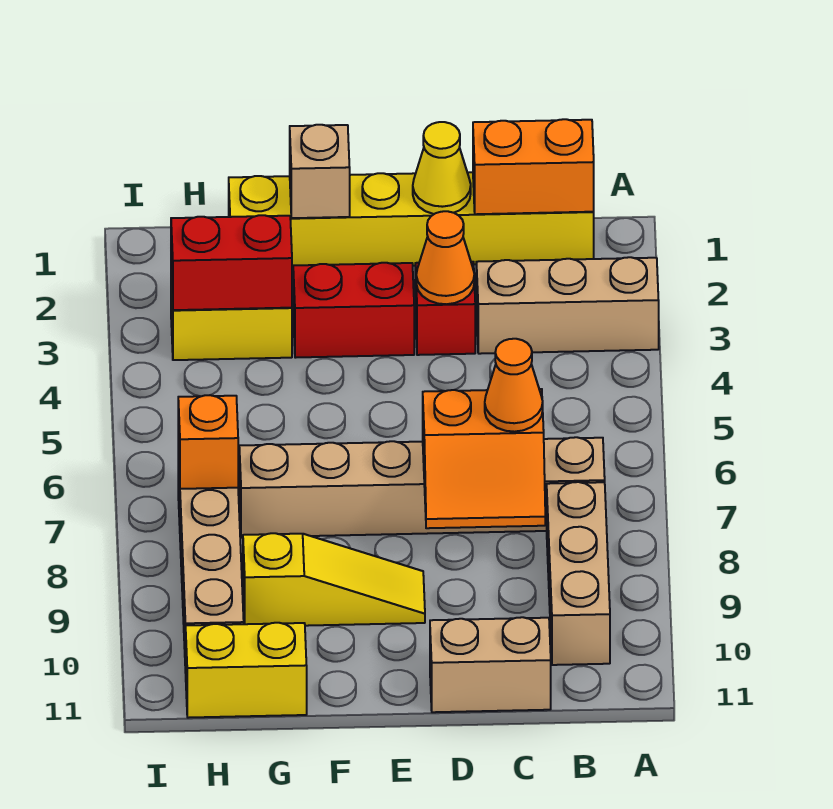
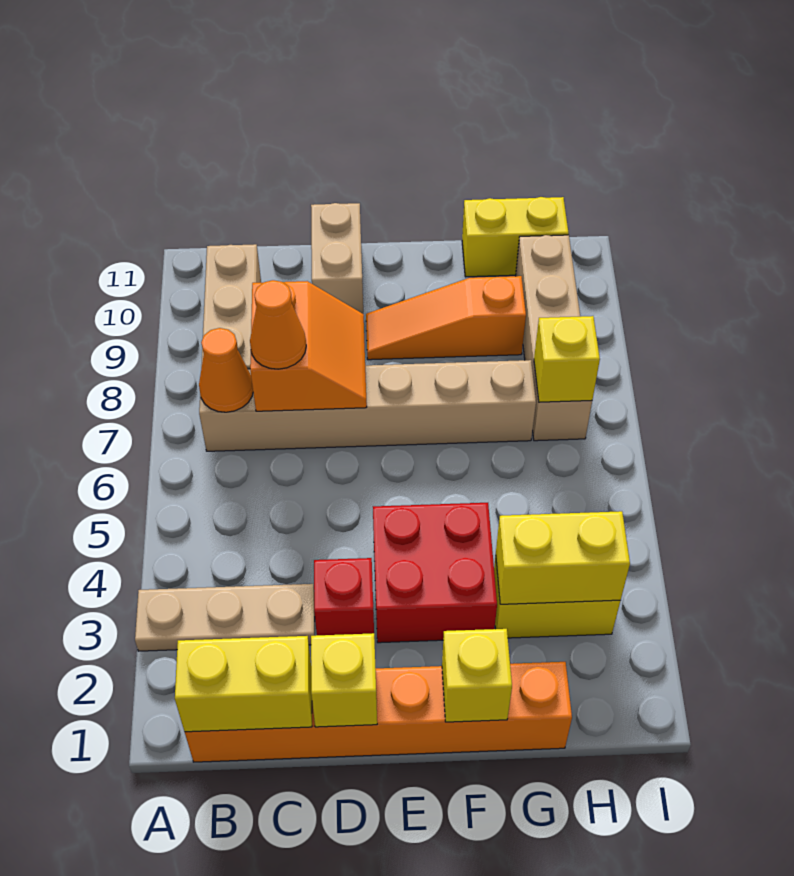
tan brick A3:C3 level 1 -> tan plate A3:C3 level 1
yellow brick B1:G1 level 1 -> orange brick B1:G1 level 1
orange brick B1:C1 level 2 -> yellow brick B1:C1 level 2
orange slope C7:D8 level 2 top 7 -> orange slope C7:D8 level 2 top C
tan brick C11:D11 level 1 -> tan brick D10:D11 level 1
yellow cone D1 level 2 -> yellow brick D1 level 2
orange cone D3 level 2 -> orange cone B7 level 2
red brick E3:F3 level 1 -> red brick E3:F4 level 1
yellow slope E9:G9 level 1 top G -> orange slope E9:G9 level 1 top G
tan brick F1 level 2 -> yellow brick F1 level 2
red brick G3:H3 level 2 -> yellow brick G3:H3 level 2
orange brick H7 level 2 -> yellow brick H7 level 2

